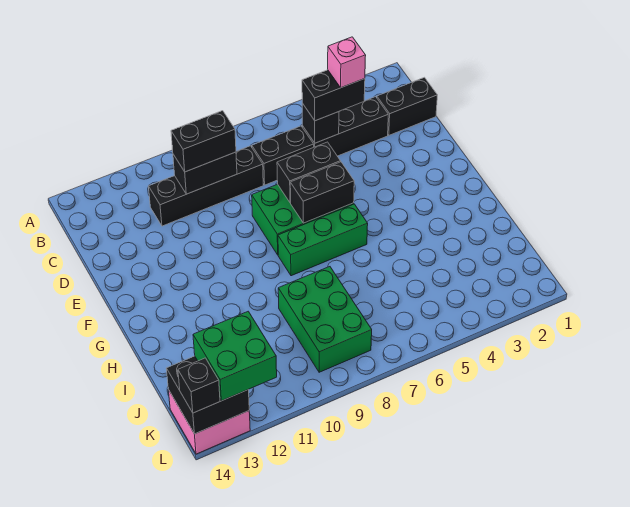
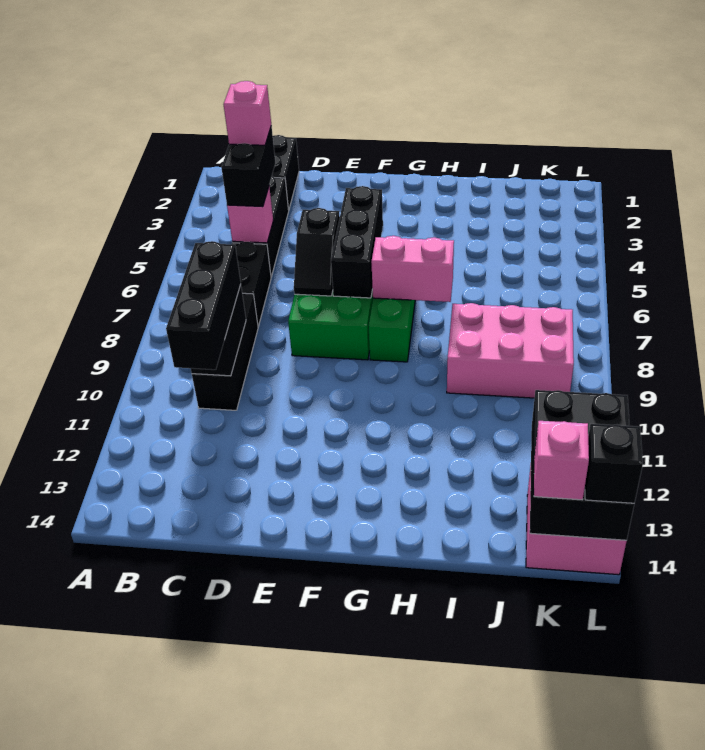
black brick C5 level 2 -> pink brick C5 level 2
black brick C8:C11 level 1 -> black brick C8:C10 level 1
black brick C9:C10 level 3 -> black brick C9:C11 level 3
black brick E6:E7 level 2 -> black slope E6:E7 level 2 top 6
black brick F6:F7 level 2 -> black brick F5:F7 level 2
none -> pink brick G7:H7 level 2
green brick I8:K9 level 1 -> pink brick I8:K9 level 1
green brick K12:L13 level 3 -> none
black brick K13:L14 level 2 -> black brick K12:L14 level 2
none -> pink brick K14 level 3

